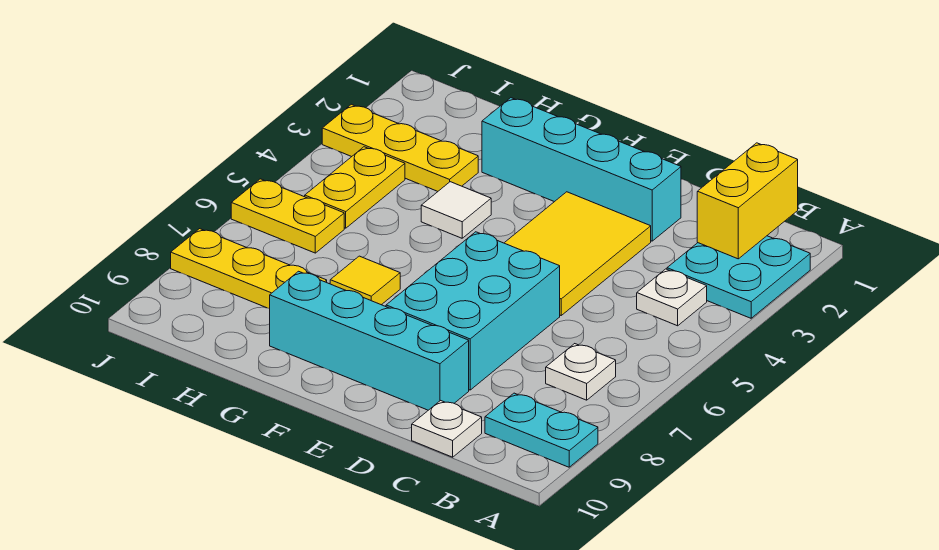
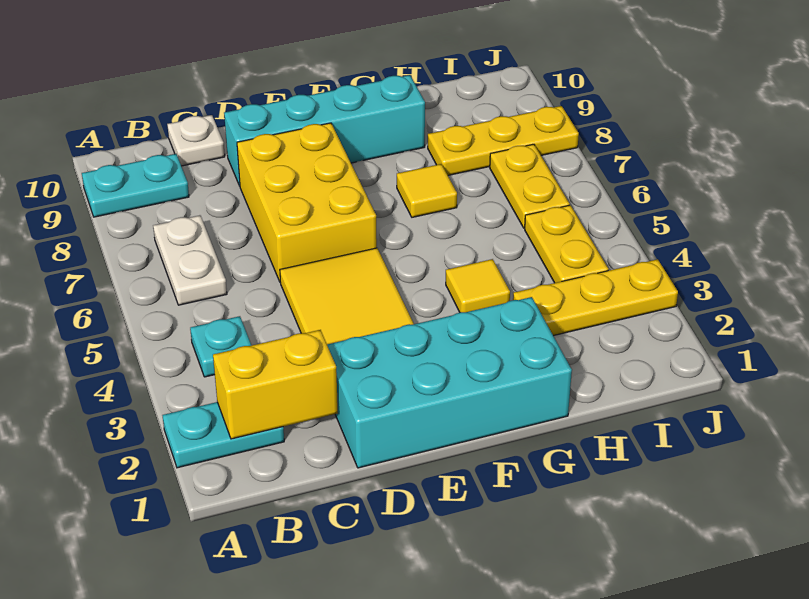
cyan plate A2:B3 level 1 -> cyan plate A2:B2 level 1
yellow brick B1:B2 level 2 -> yellow brick B2:C2 level 2
white plate B4 level 1 -> cyan plate B4 level 1
white plate B7 level 1 -> white plate B6:B7 level 1
cyan brick D2:G2 level 1 -> cyan brick D1:G2 level 1
cyan brick D6:E8 level 1 -> yellow brick D6:E8 level 1
white tile G4 level 1 -> yellow tile G4 level 1
yellow plate I6:J6 level 1 -> yellow plate I6:I7 level 1

